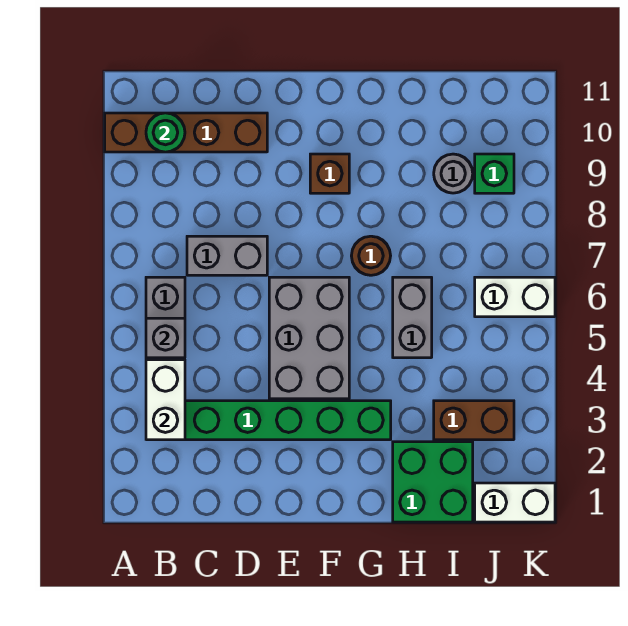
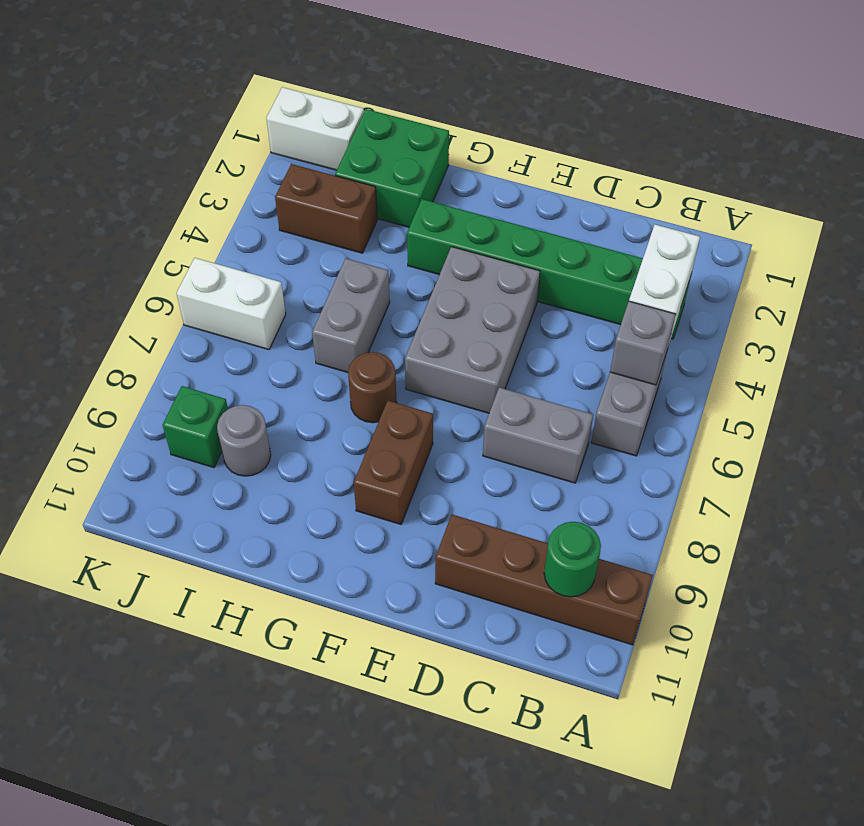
brown brick F9 level 1 -> brown brick F8:F9 level 1

